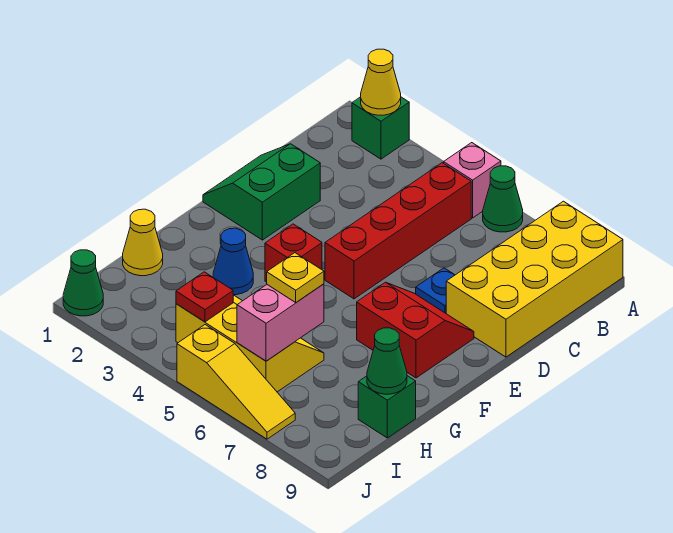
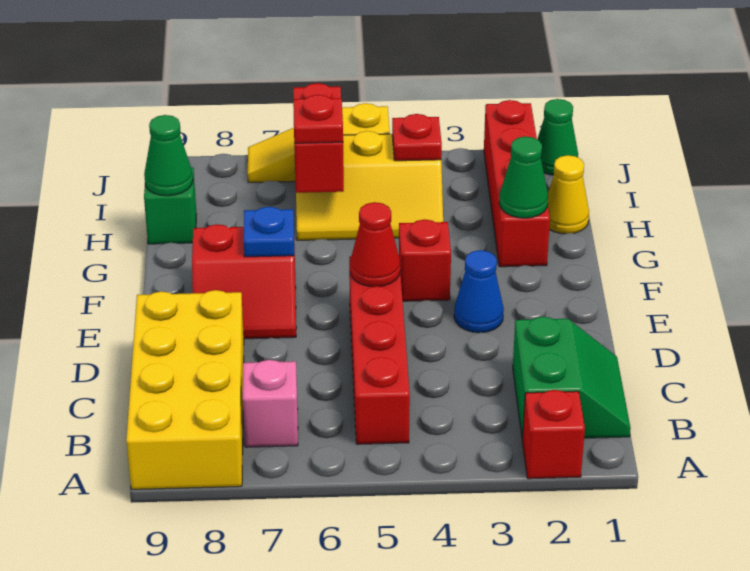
green brick A2 level 1 -> red brick A2 level 1
yellow cone A2 level 2 -> none
pink brick A5 level 1 -> pink brick B7 level 1
green cone A6 level 1 -> green cone G2 level 2
green slope D1:E2 level 1 top 2 -> green slope B1:C2 level 1 top 2
blue plate D7 level 1 -> blue plate F7 level 2
none -> red cone E5 level 2
none -> red brick G2:J2 level 1
blue cone G3 level 1 -> blue cone E3 level 1
pink brick H6:I6 level 2 -> red brick H6:I6 level 2
yellow plate H6 level 3 -> red plate H6 level 3

